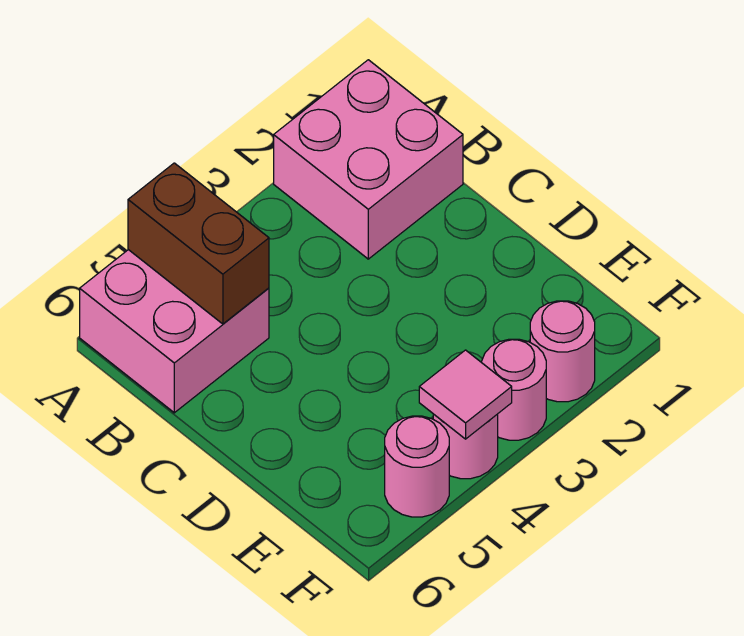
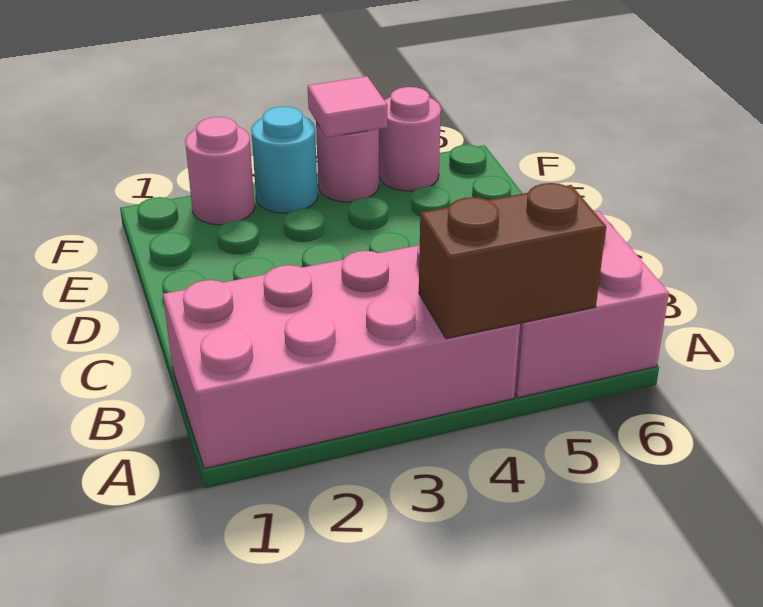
pink brick A1:B2 level 1 -> pink brick A1:B4 level 1
brown brick A5:B5 level 2 -> brown brick A4:A5 level 2
pink round brick F3 level 1 -> cyan round brick F3 level 1

